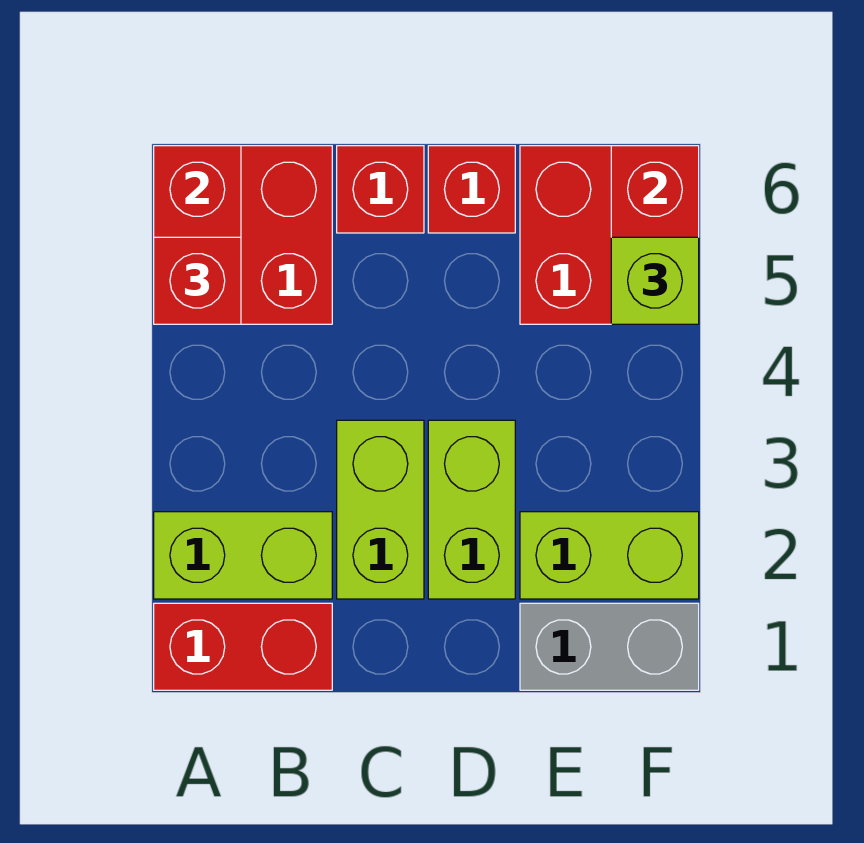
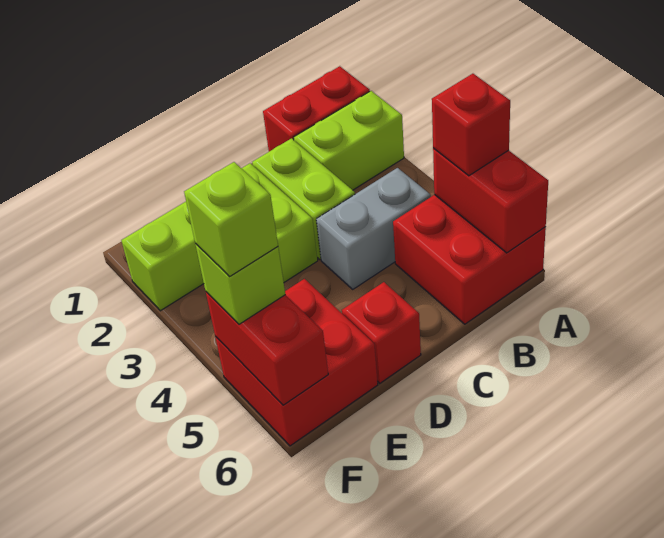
red brick C6 level 1 -> none
grey brick E1:F1 level 1 -> grey brick B4:C4 level 1
none -> lime brick F5 level 4

